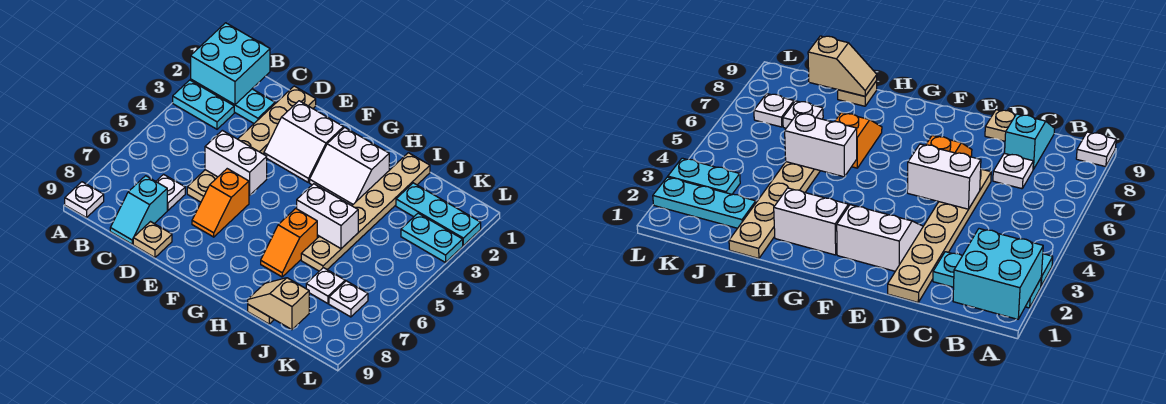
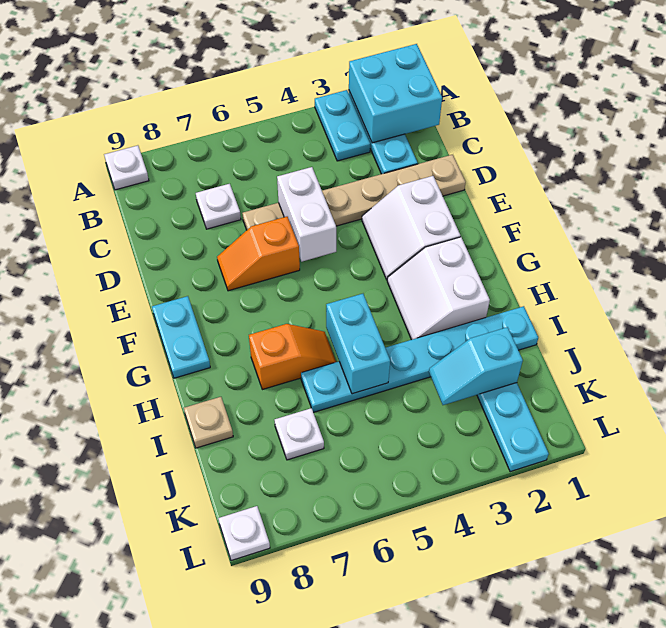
cyan slope C8:C9 level 1 top 8 -> cyan slope J2:J3 level 2 top 2
tan plate D9 level 1 -> none
white brick H5:I5 level 2 -> cyan brick H5:I5 level 2
orange slope H6:H7 level 1 top 6 -> orange slope H6:H7 level 1 top 7
tan plate I1:I6 level 1 -> cyan plate I1:I6 level 1
tan slope I9:J9 level 2 top J -> none
cyan plate K3:L3 level 1 -> cyan plate F9:G9 level 1
white plate K7 level 1 -> white plate L9 level 1

